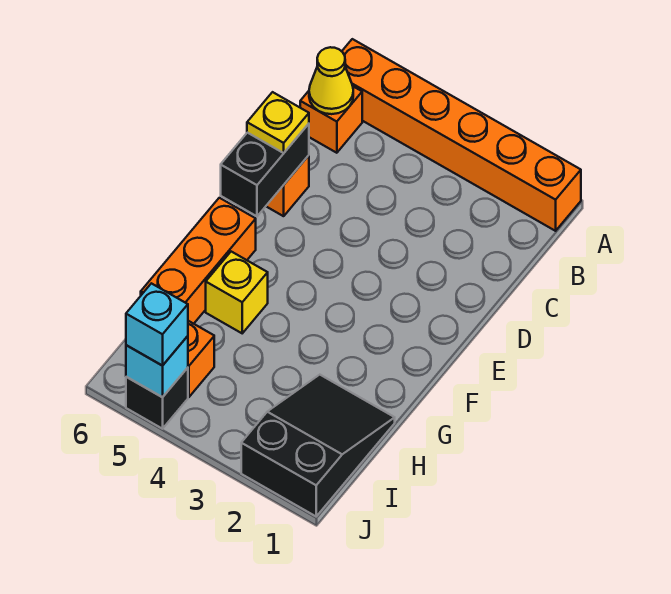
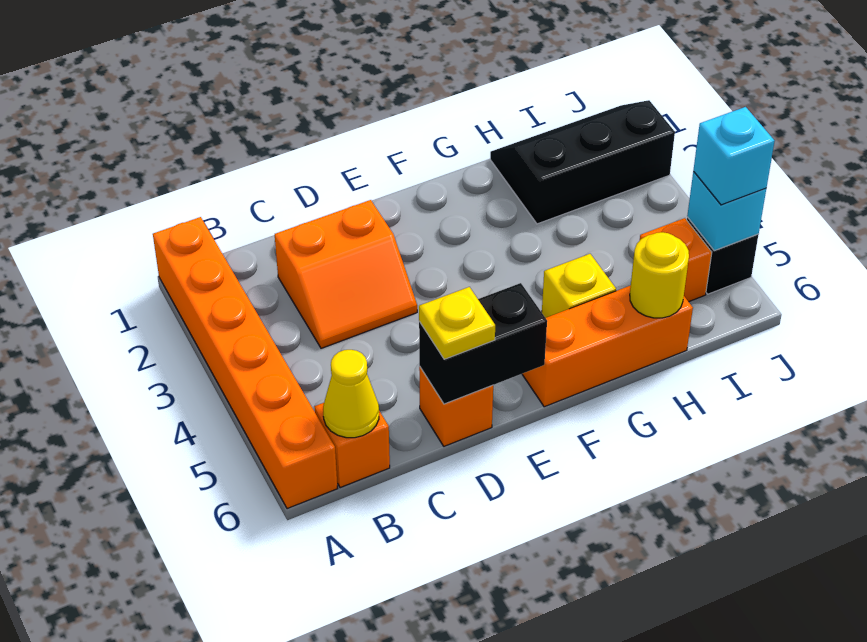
none -> orange slope C2:D3 level 1 top 2
black slope H1:J2 level 1 top J -> black slope H1:J2 level 1 top 2
none -> yellow round brick H6 level 2

